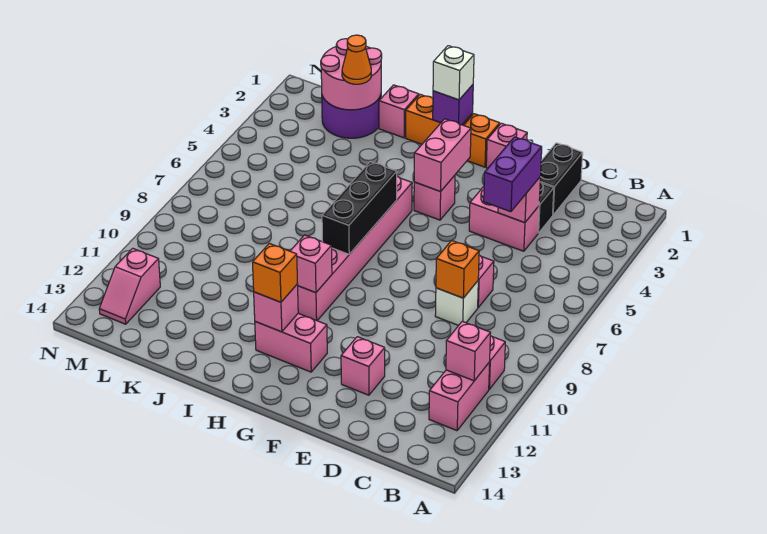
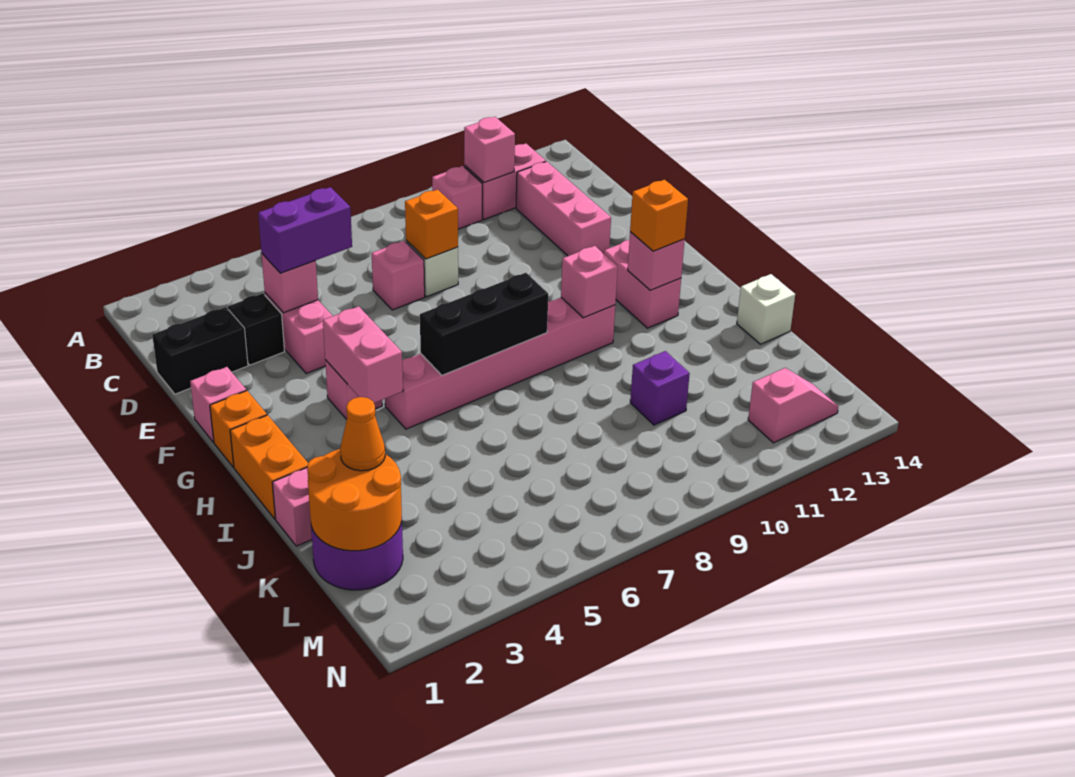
pink brick E12 level 1 -> pink brick C12:E12 level 1
pink brick G3:G4 level 2 -> pink brick G4:H4 level 2
purple brick H1 level 2 -> purple brick K10 level 1
white brick H1 level 3 -> white brick J14 level 1
pink round brick K1:L2 level 2 -> orange round brick K1:L2 level 2

